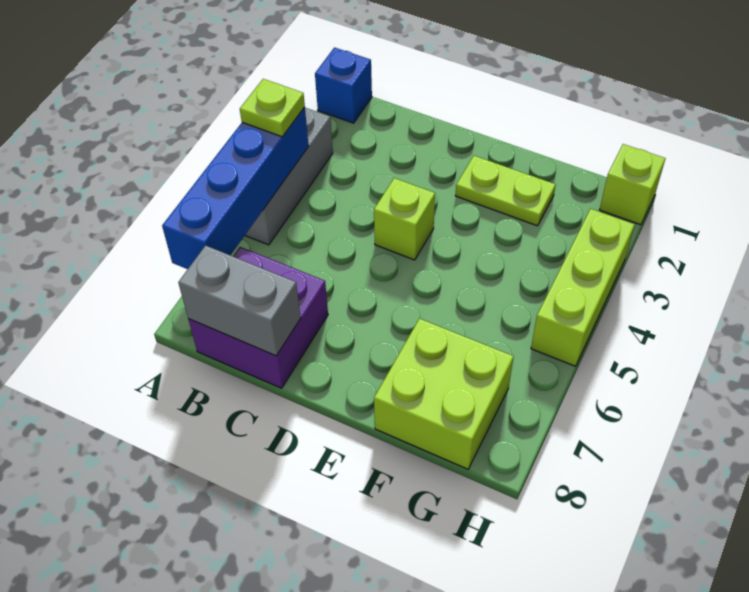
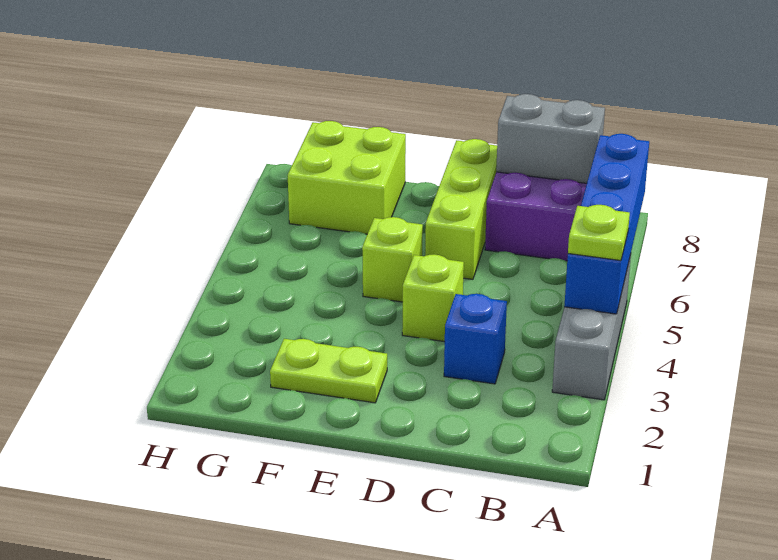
blue brick A1 level 1 -> blue brick C3 level 1
lime brick H1 level 1 -> lime brick E5 level 1
lime brick H3:H5 level 1 -> lime brick D6:D8 level 1

